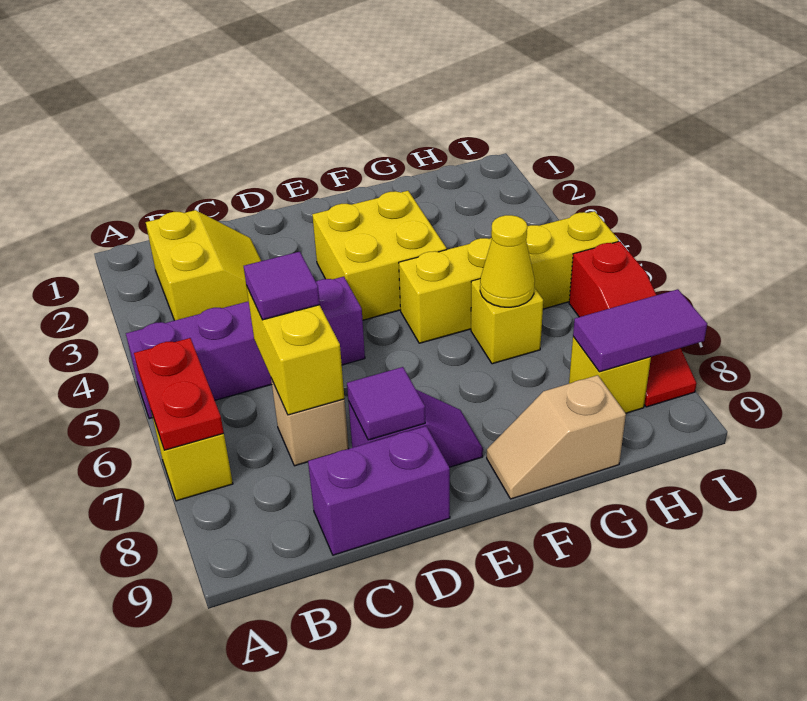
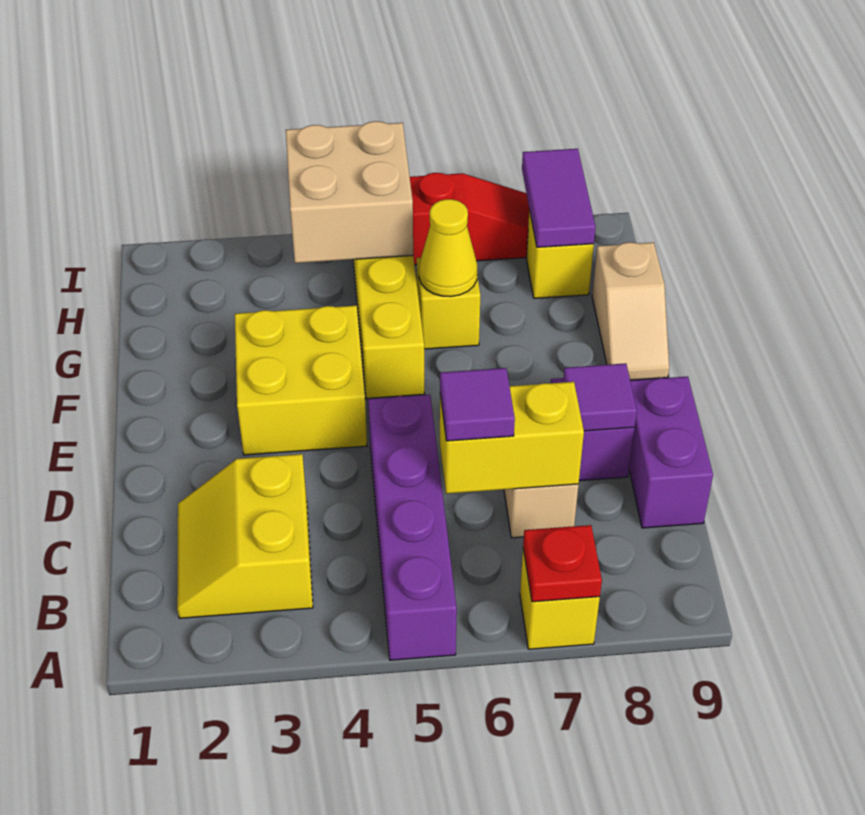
red plate A6:A7 level 2 -> red plate A7 level 2
yellow slope B2:C3 level 1 top B -> yellow slope B2:C3 level 1 top 3
none -> tan brick H4:I5 level 2

